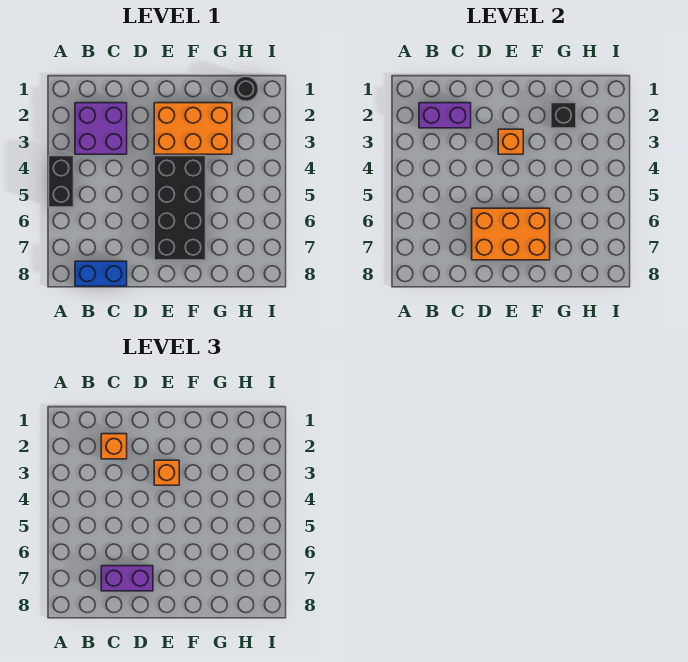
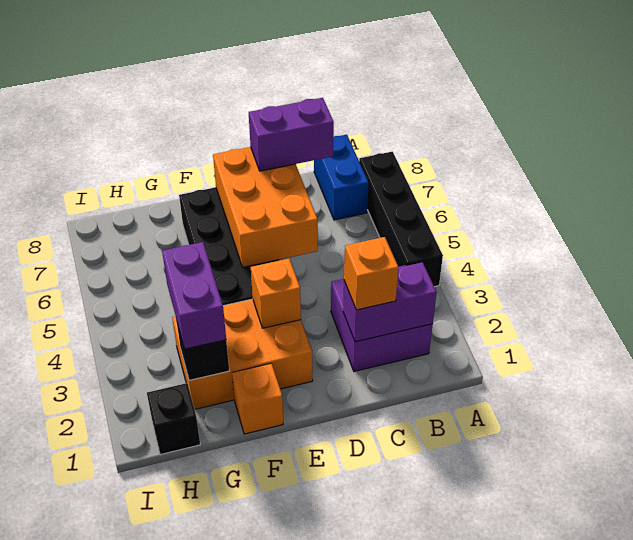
black brick A4:A5 level 1 -> black brick A4:A7 level 1
blue brick B8:C8 level 1 -> blue brick B7:B8 level 1
orange brick D6:F7 level 2 -> orange brick D5:E7 level 2
orange brick E3 level 3 -> orange brick F1 level 1
none -> purple brick G2:G3 level 3
black round brick H1 level 1 -> black brick H1 level 1

